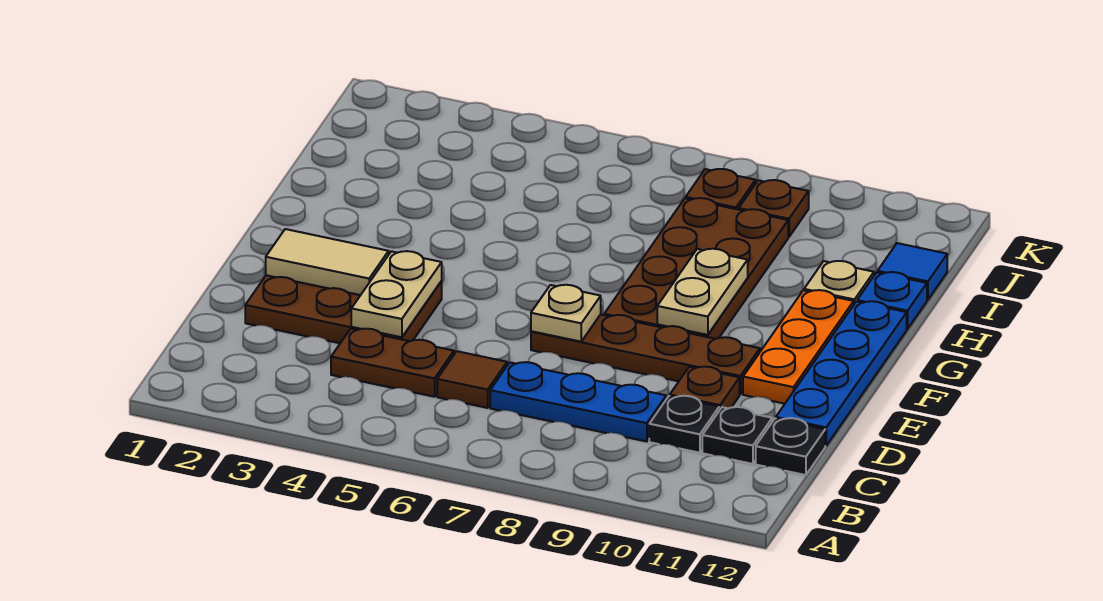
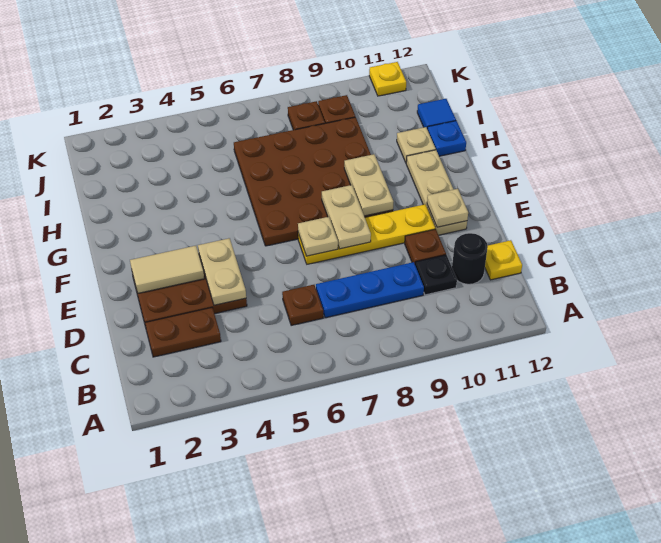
brown plate C4:C5 level 1 -> brown plate C2:C3 level 1
brown tile C6 level 1 -> brown plate C6 level 1
black plate C11 level 1 -> black round brick C11 level 1
black plate C12 level 1 -> yellow plate C12 level 1
blue plate D12:G12 level 1 -> none
brown plate E7:E10 level 1 -> yellow plate E7:E10 level 1
none -> tan plate E8:F8 level 2
orange plate E11:G11 level 1 -> tan plate E11:G11 level 1
none -> tan plate E11 level 2
brown plate F8:I9 level 1 -> brown plate F6:I9 level 1
none -> yellow plate K11 level 1

